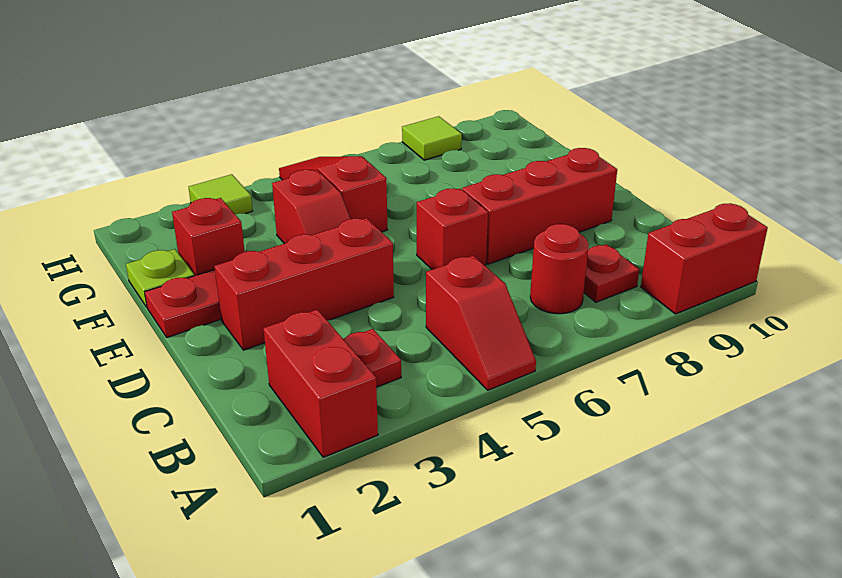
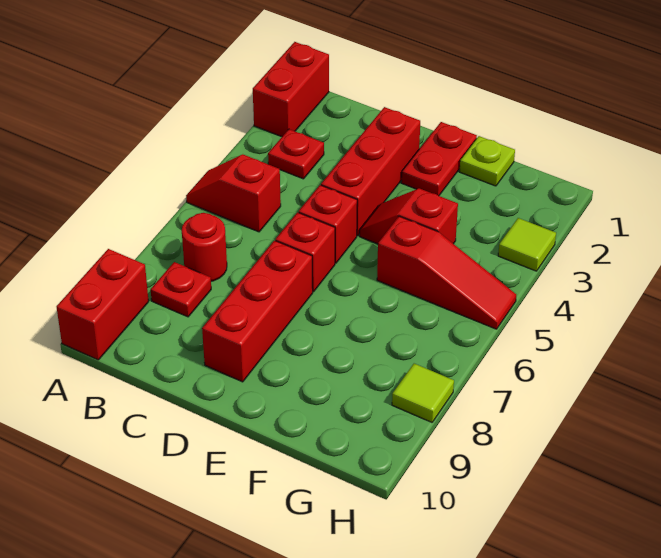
red brick A2:B2 level 1 -> red brick A1:A2 level 1
red brick F2 level 1 -> red brick D5 level 1

